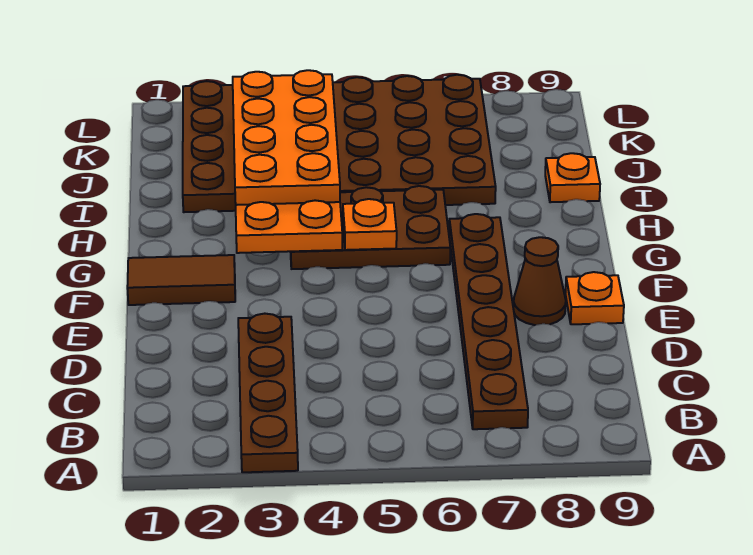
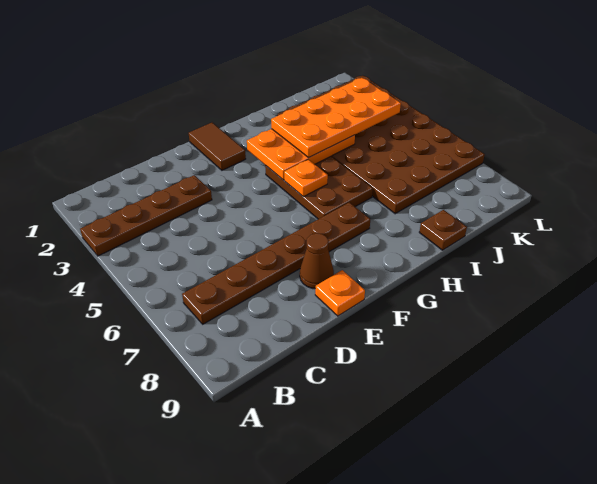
orange plate I9 level 1 -> brown plate I9 level 1

